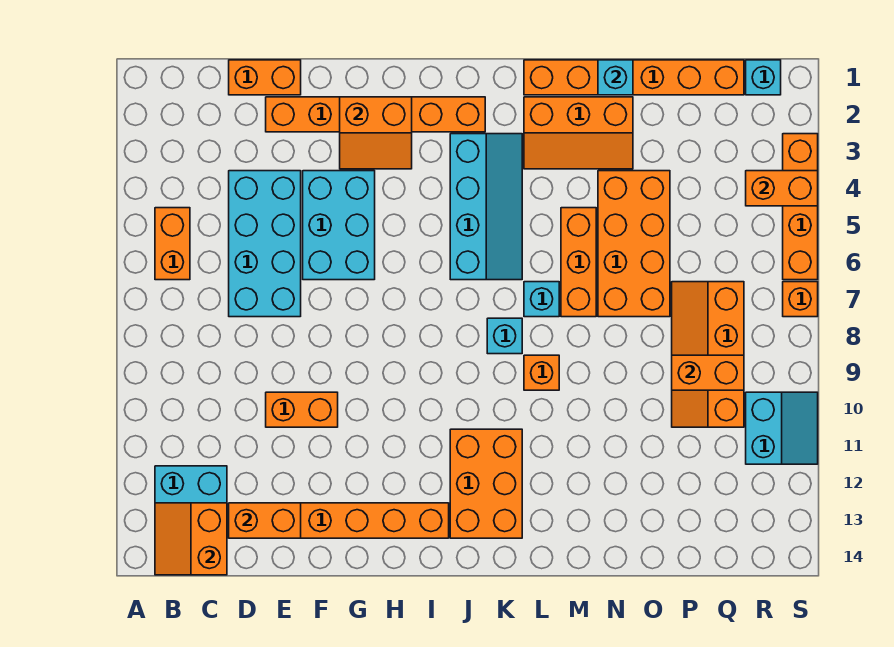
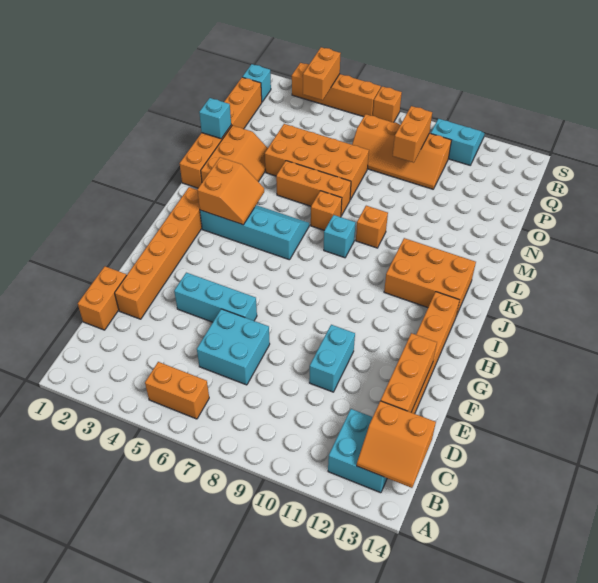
cyan brick D4:E7 level 1 -> cyan brick D6:E7 level 1
orange brick D13:E13 level 2 -> orange brick D13:F13 level 2
orange brick E10:F10 level 1 -> cyan brick E10:F10 level 1
cyan brick F4:G6 level 1 -> cyan brick F4:F6 level 1
orange slope G2:H3 level 2 top 2 -> orange slope J3:K4 level 2 top 3
cyan brick L7 level 1 -> orange brick L7 level 1

